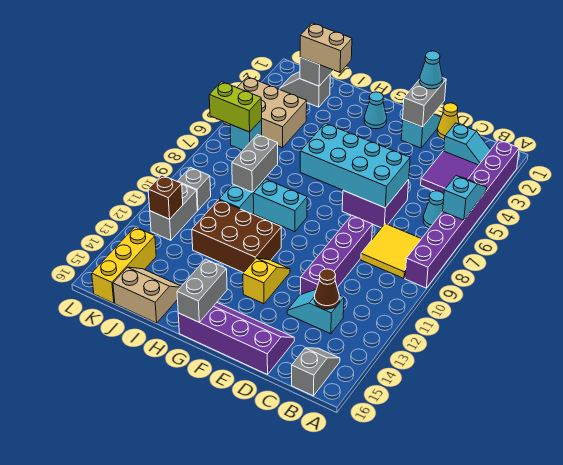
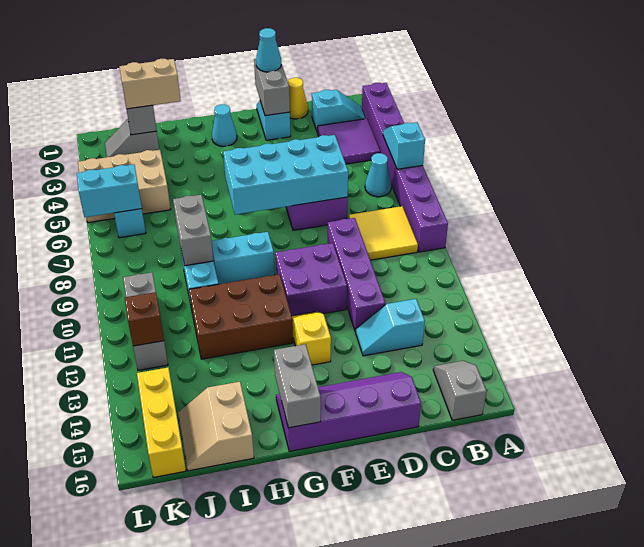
brown cone C13 level 2 -> none
none -> purple brick E10:F11 level 1
tan slope I15:J16 level 1 top 16 -> tan slope I15:J16 level 1 top I
lime brick K6:L6 level 2 -> cyan brick K6:L6 level 2

